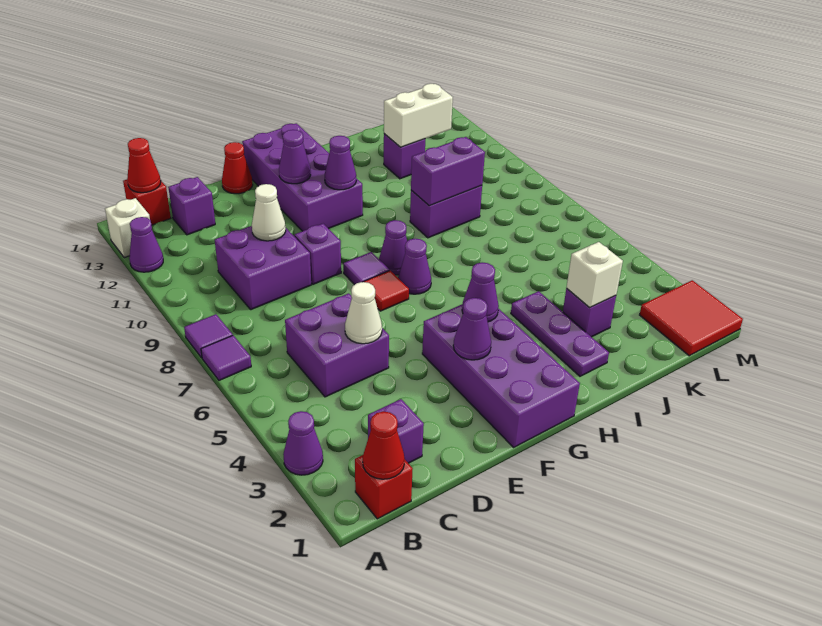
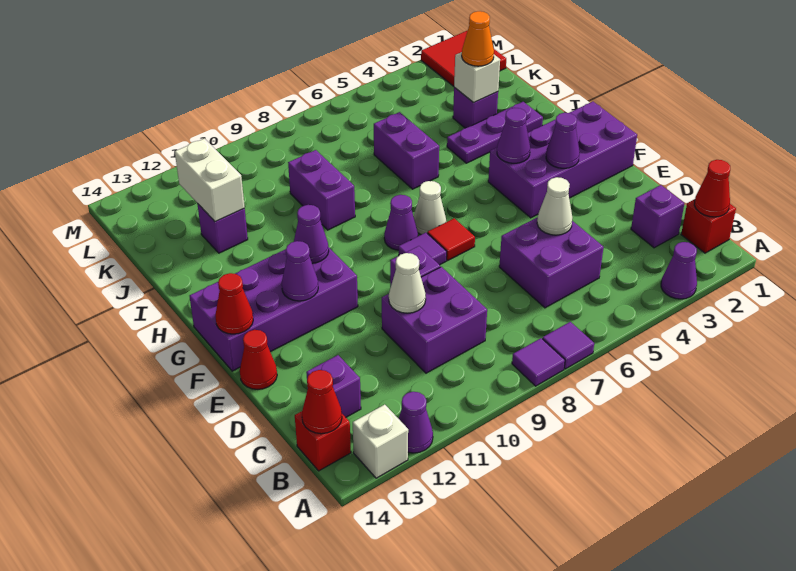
none -> red cone F14 level 2
purple cone G7 level 1 -> white cone G7 level 1
purple brick I9:J9 level 2 -> purple brick I6:J6 level 1
none -> orange cone J3 level 3

